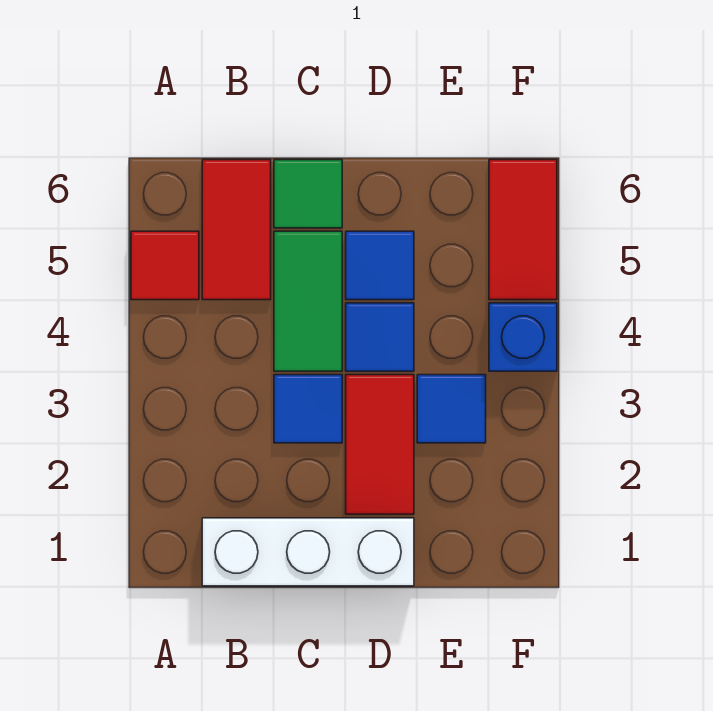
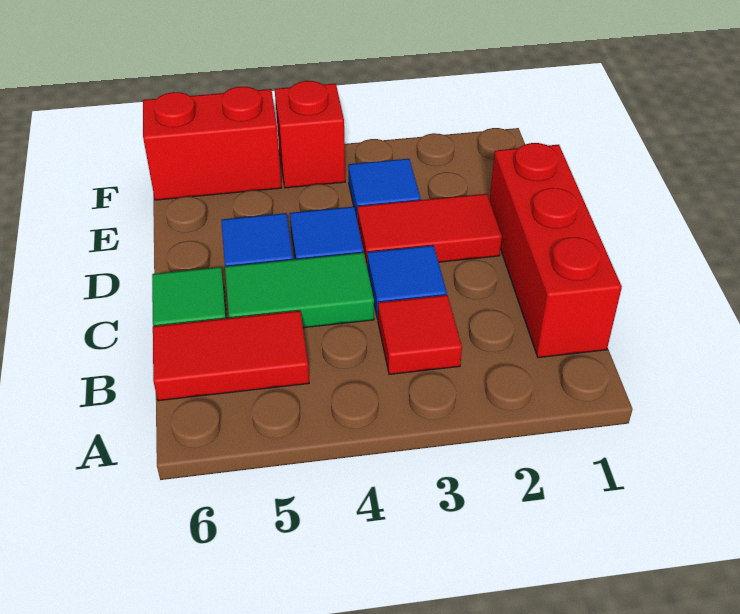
red tile A5 level 1 -> red tile B3 level 1
white brick B1:D1 level 1 -> red brick B1:D1 level 1
blue brick F4 level 1 -> red brick F4 level 1
red tile F5:F6 level 1 -> red brick F5:F6 level 1

